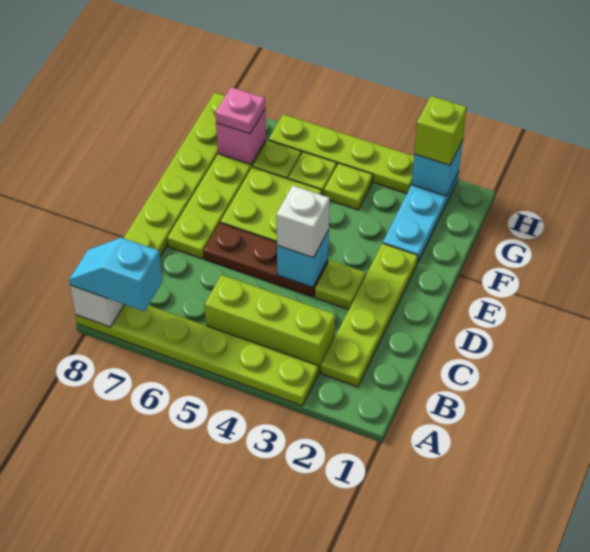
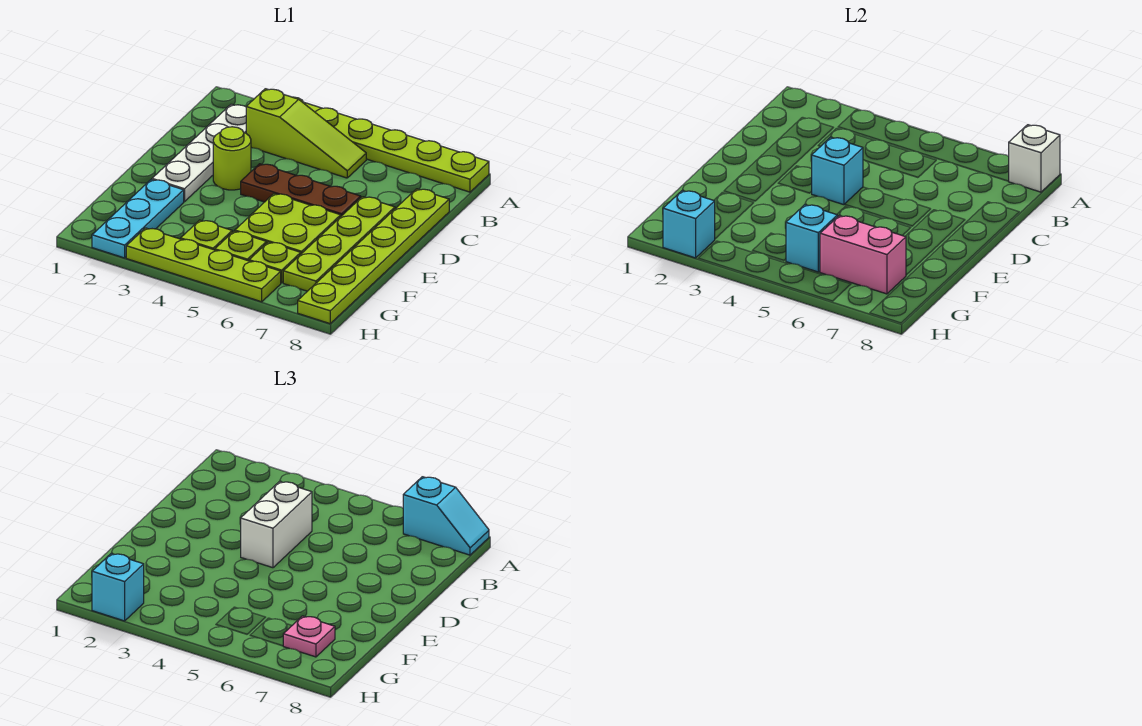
lime plate B2:E2 level 1 -> white plate B2:E2 level 1
lime brick B3:B5 level 1 -> lime slope B3:B5 level 1 top 3
lime plate D3 level 1 -> lime round brick D3 level 1
white brick D4 level 3 -> white brick C4:D4 level 3
none -> cyan brick G5 level 2
pink brick G7 level 2 -> pink brick G6:G7 level 2
lime brick H2 level 3 -> cyan brick H2 level 3

